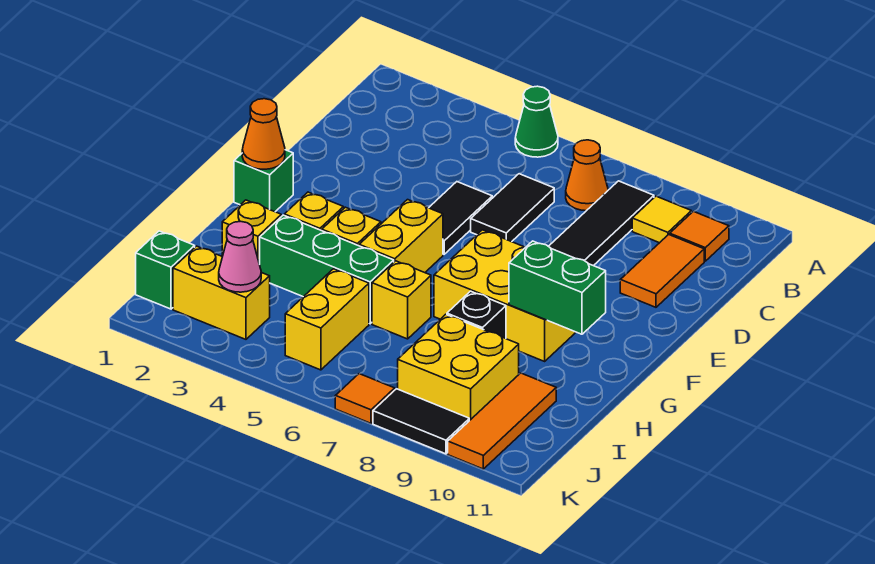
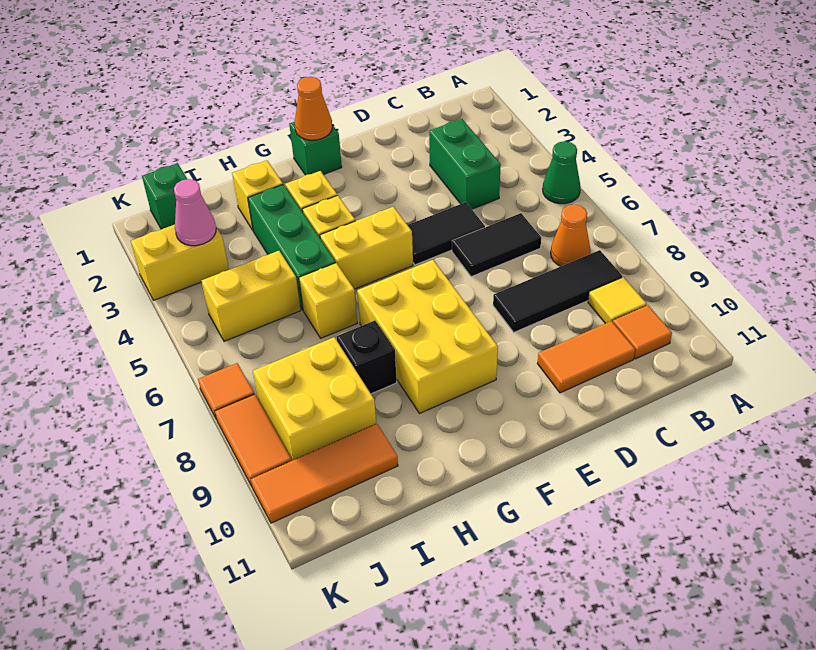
green brick G9:G10 level 2 -> green brick C3:C4 level 1
yellow brick J2:J3 level 1 -> yellow brick J3:K3 level 1
black tile K8:K9 level 1 -> orange tile K8:K9 level 1

